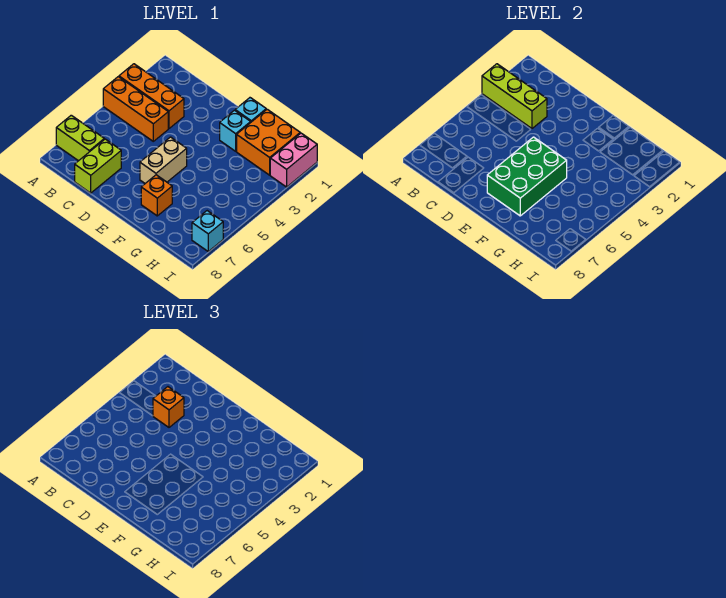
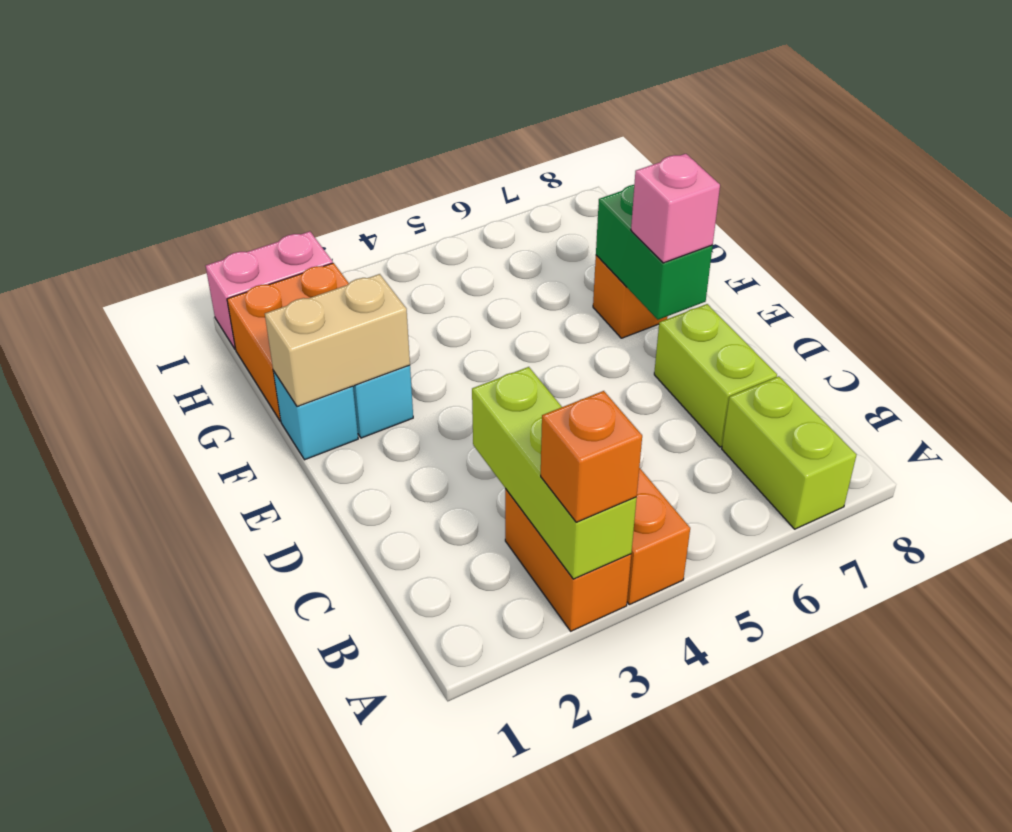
orange brick A3:C3 level 1 -> orange brick A3:B3 level 1
orange brick C3 level 3 -> orange brick A3 level 3
lime brick C7:C8 level 1 -> lime brick C7:D7 level 1
tan brick E5:E6 level 1 -> tan brick F1:F2 level 2
green brick E5:F7 level 2 -> green brick E7:F7 level 2
none -> pink brick E7 level 3
cyan brick I7 level 1 -> none

